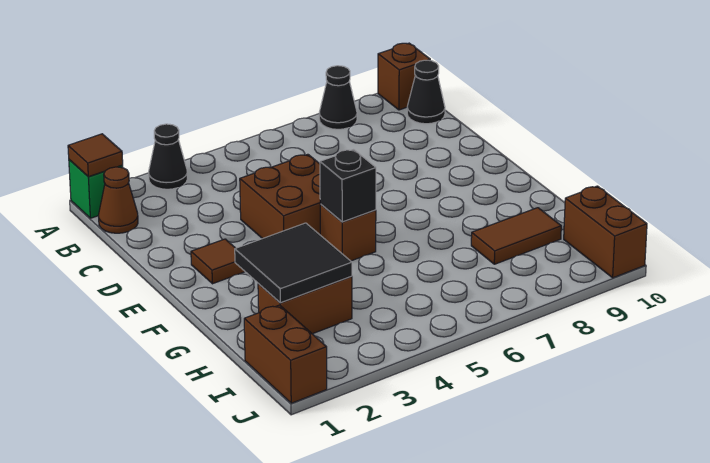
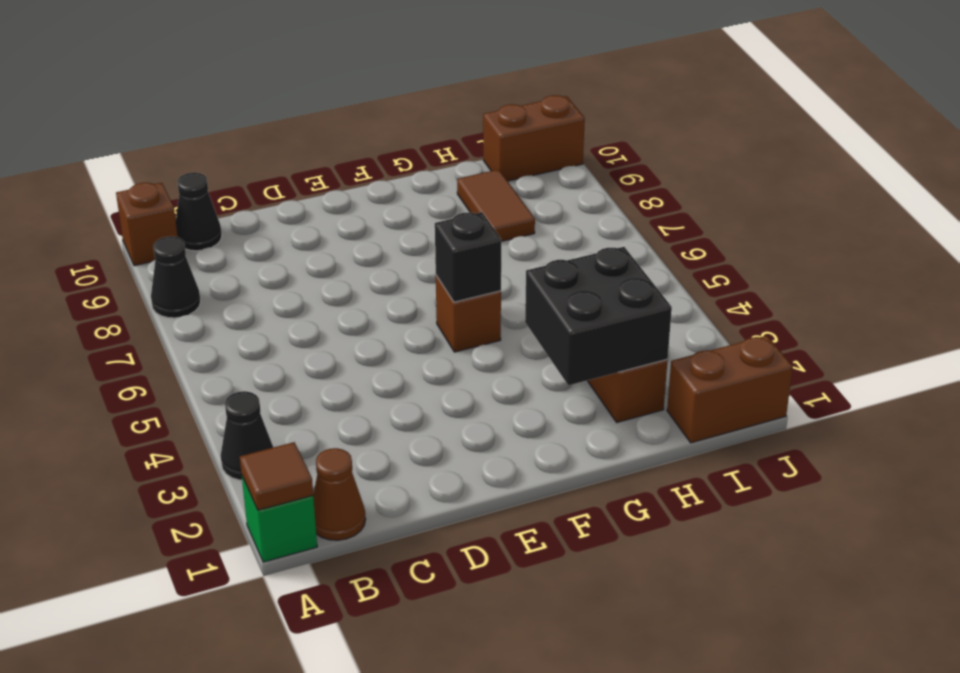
brown brick D4:E5 level 1 -> none
brown tile E2 level 1 -> none
black tile G2:H3 level 2 -> black brick G2:H3 level 2

